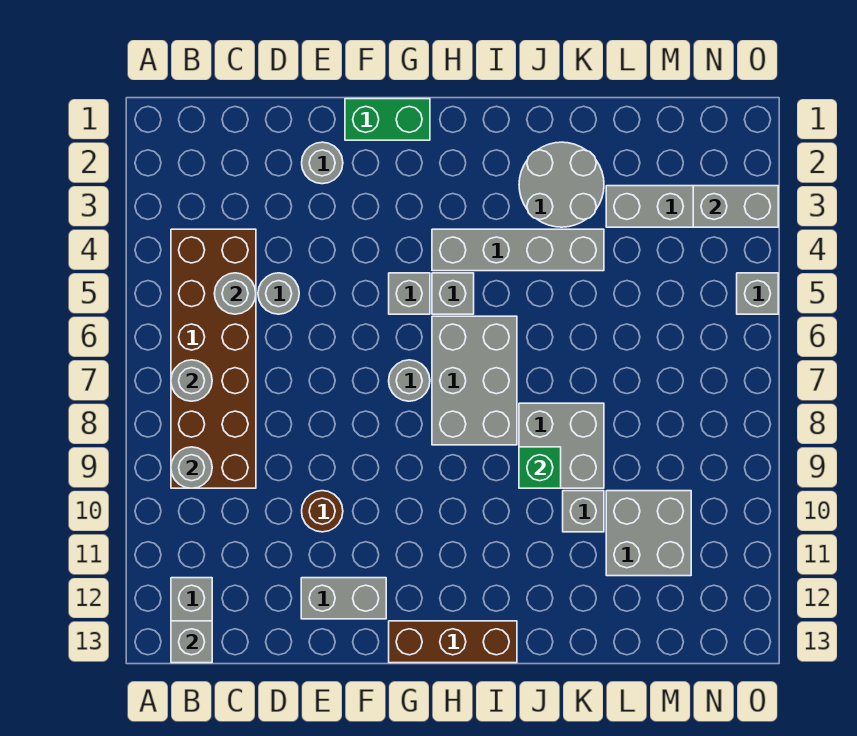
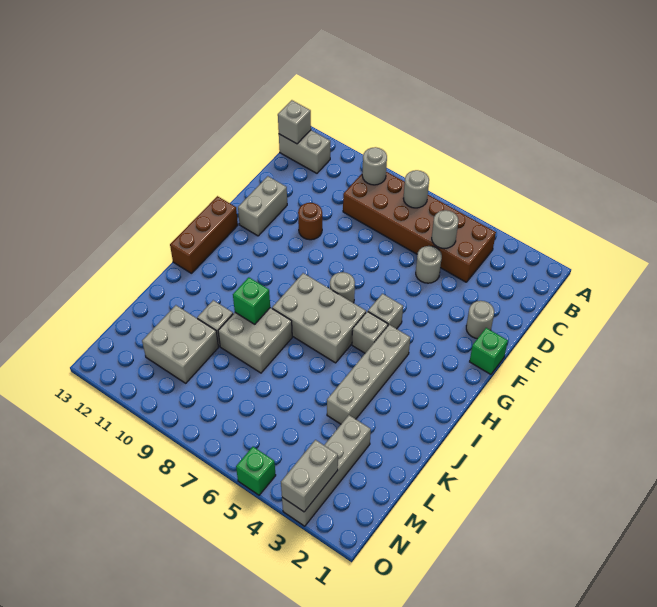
green brick F1:G1 level 1 -> green brick F1 level 1
grey round brick J2:K3 level 1 -> none
grey brick O5 level 1 -> green brick O5 level 1

